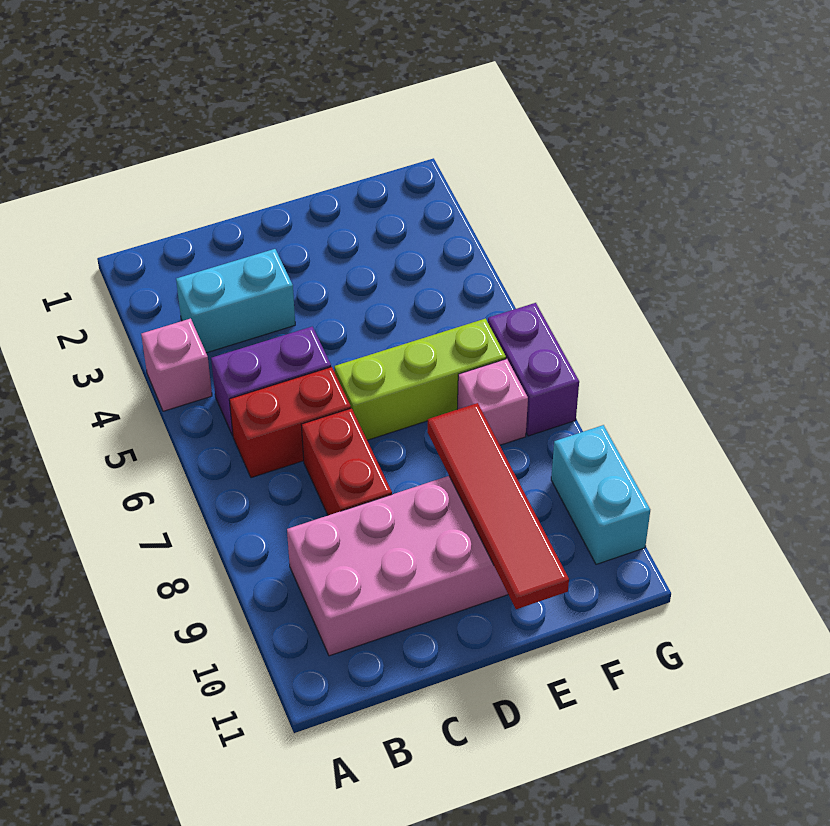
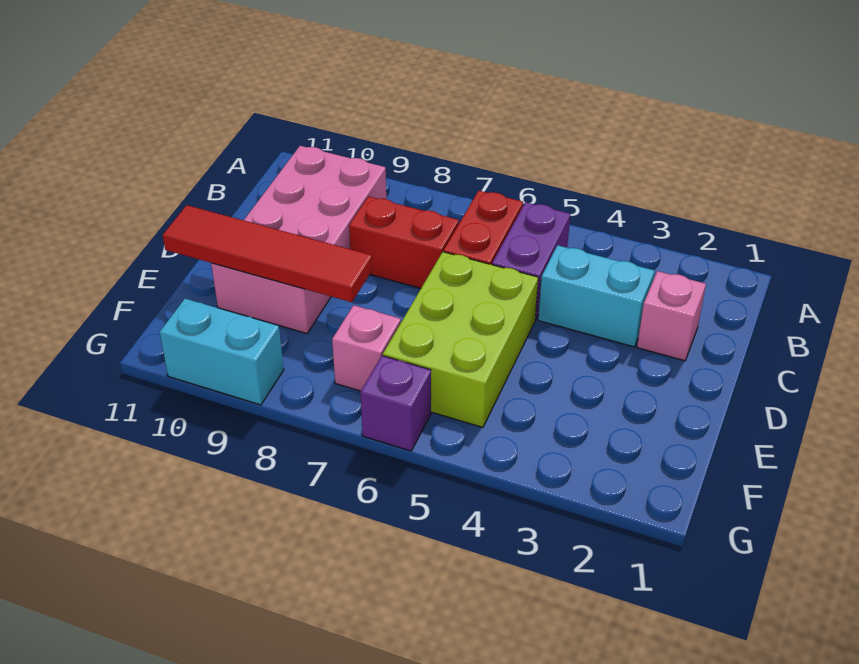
pink brick A4 level 1 -> pink brick C2 level 1
cyan brick B3:C3 level 1 -> cyan brick C3:C4 level 1
lime brick D6:F6 level 1 -> lime brick D5:F6 level 1
purple brick G6:G7 level 1 -> purple brick G6 level 1

